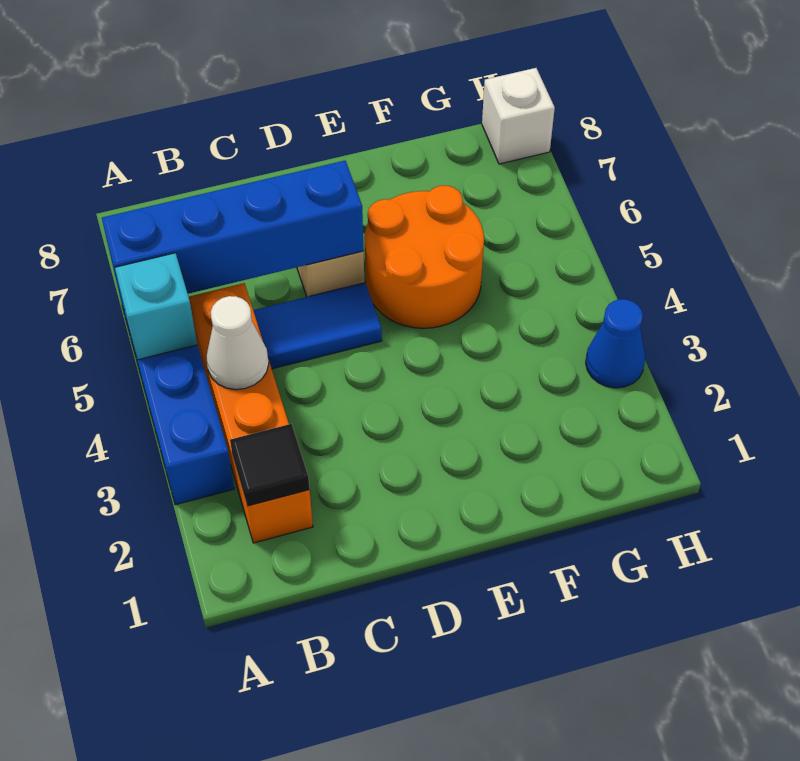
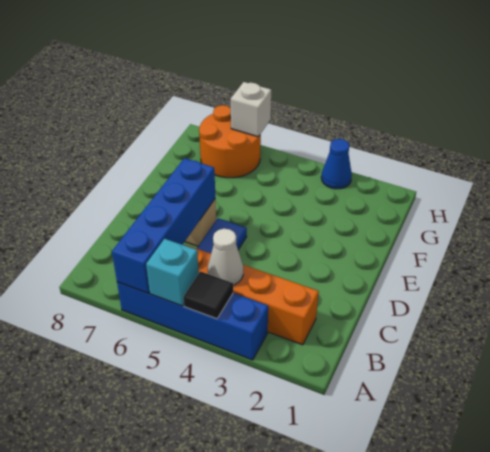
black tile B2 level 2 -> black tile A4 level 2
orange round brick E5:F6 level 1 -> orange round brick G6:H7 level 1
white brick H8 level 1 -> white brick H6 level 2

